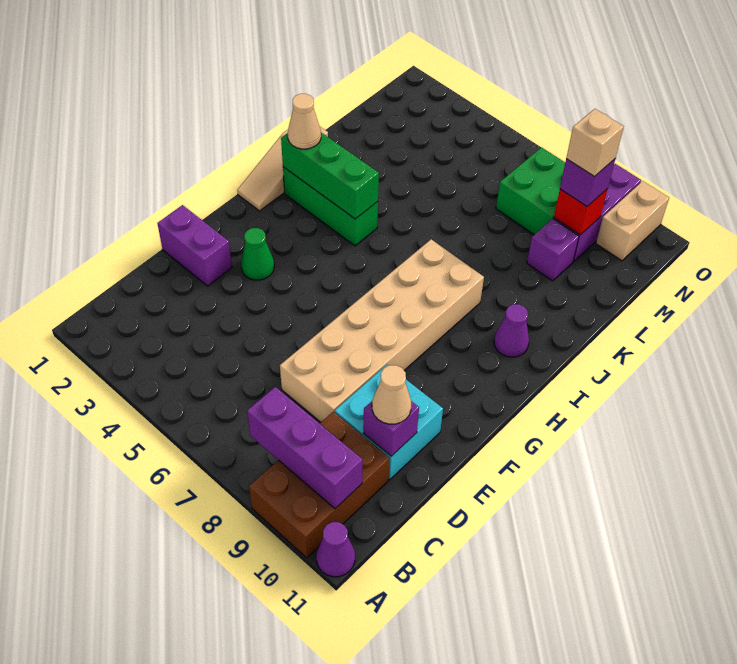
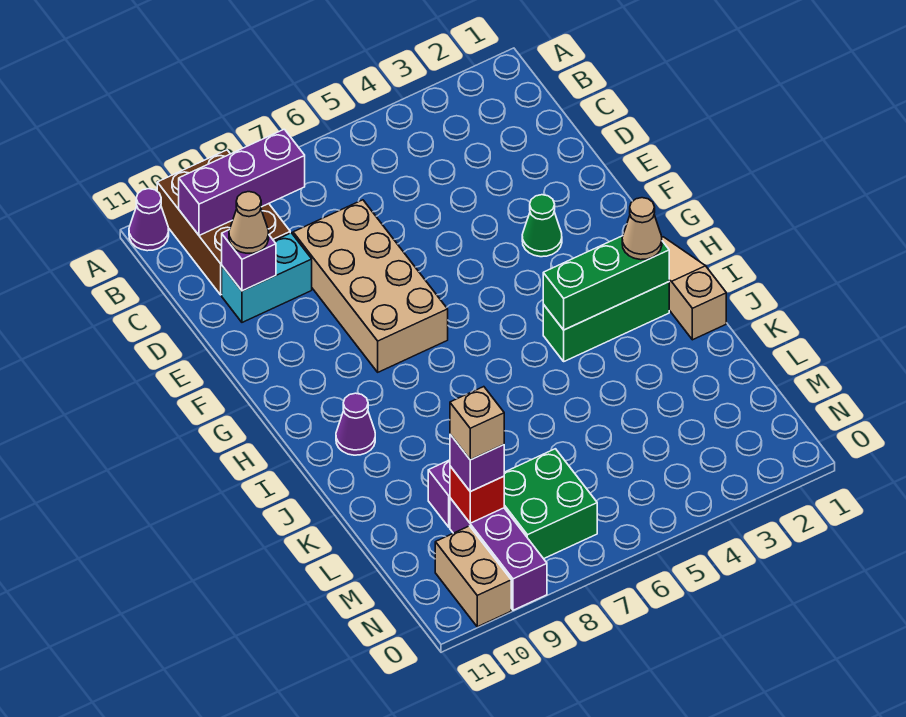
tan brick D7:I8 level 1 -> tan brick D7:G8 level 1
cyan brick D9:E10 level 1 -> cyan brick D9:D10 level 1
purple brick E1:E2 level 1 -> none

